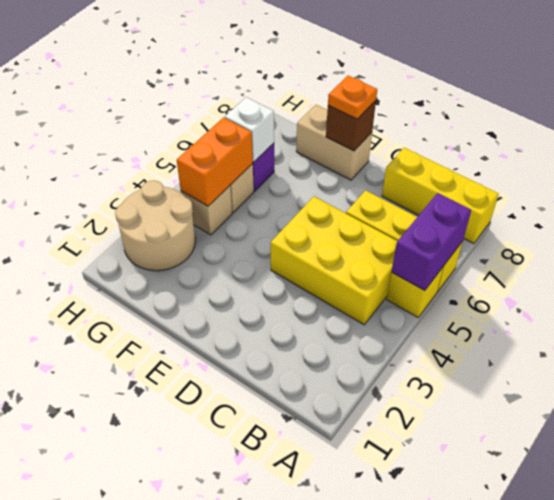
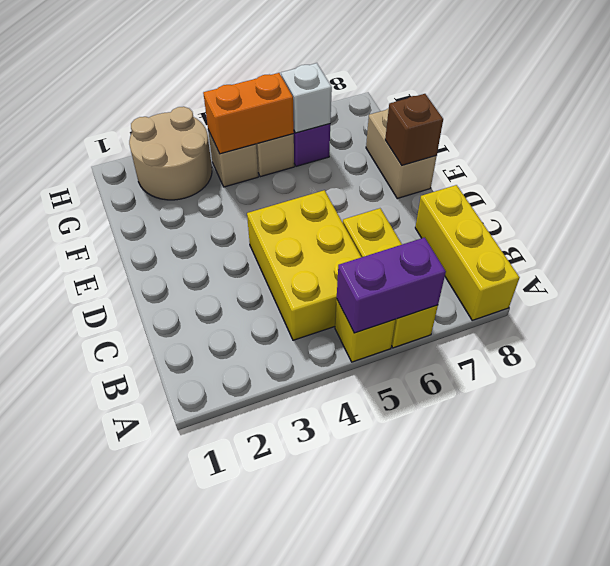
orange plate E8 level 3 -> none

